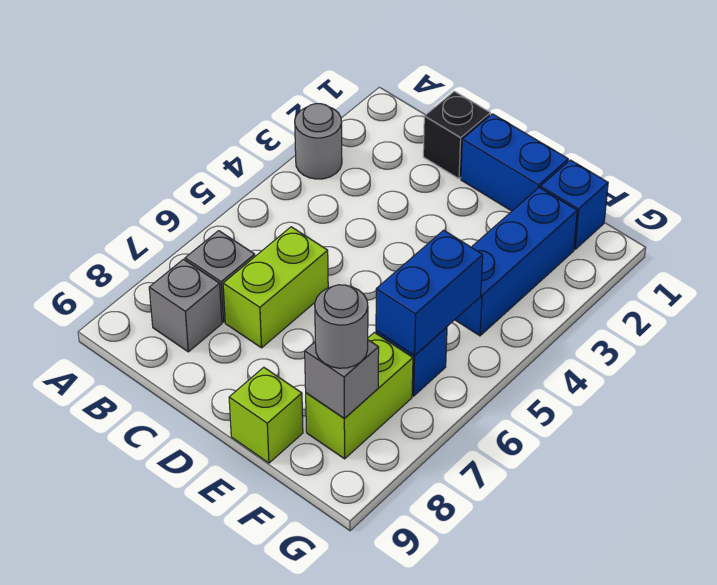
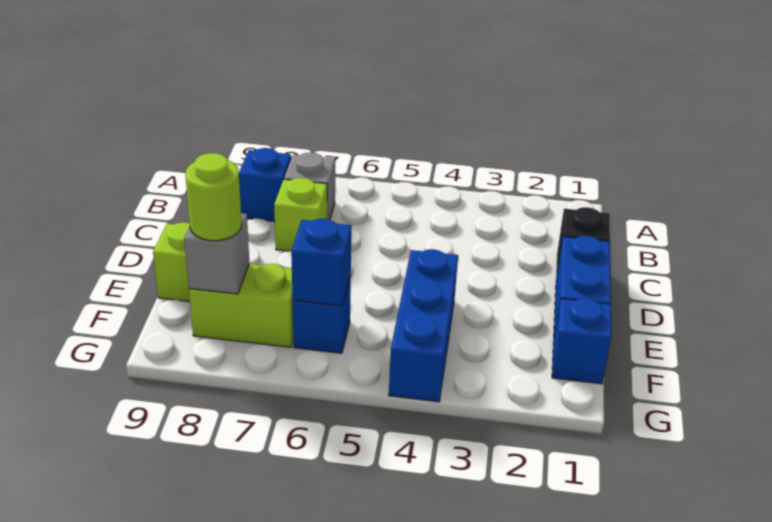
grey round brick A3 level 1 -> none
grey brick B8 level 1 -> blue brick B8 level 1
lime brick C6:C7 level 1 -> lime brick C7 level 1
blue brick F2:F4 level 1 -> blue brick E4:G4 level 1
blue brick F5:F6 level 2 -> blue brick F6 level 2
grey round brick F8 level 3 -> lime round brick F8 level 3

